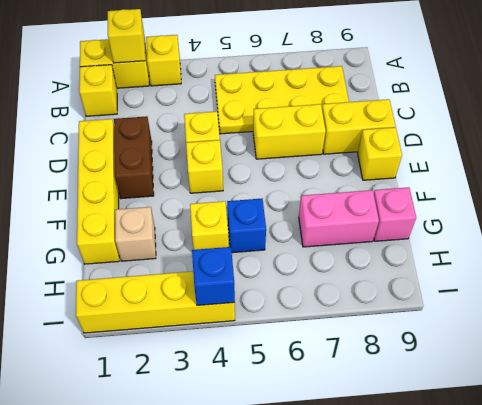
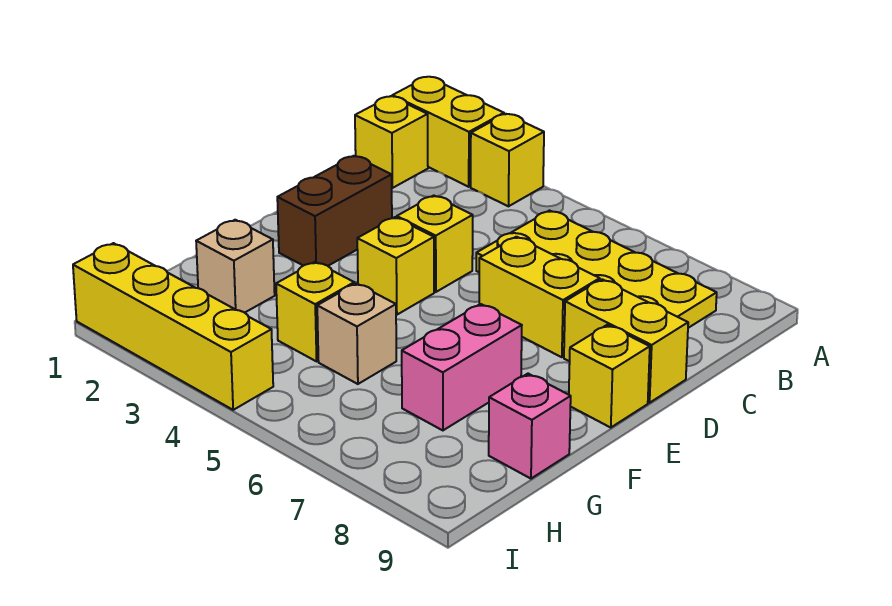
yellow brick A2 level 2 -> none
yellow brick D1:G1 level 1 -> none
blue brick G5 level 1 -> tan brick G5 level 1
pink brick G7:G8 level 1 -> pink brick F7:G7 level 1
blue brick I4 level 2 -> none

